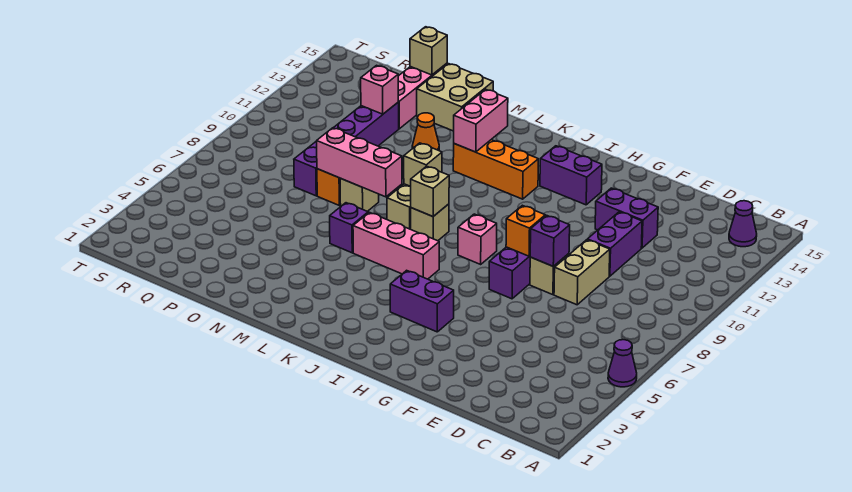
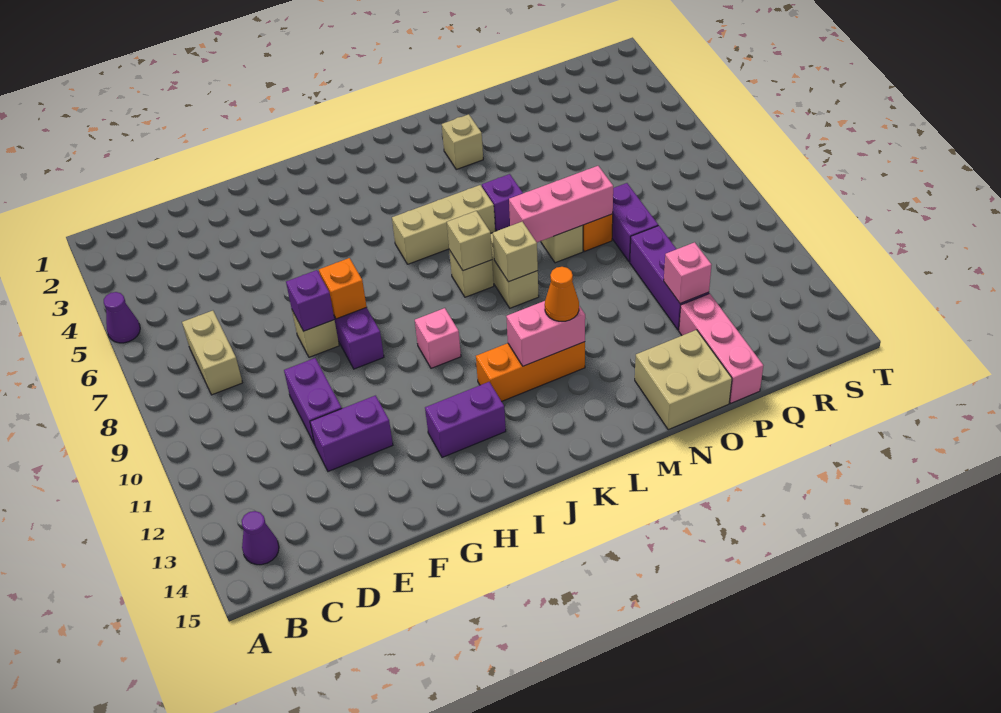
tan brick E8:E9 level 1 -> tan brick C7:C8 level 1
purple brick H4:I4 level 1 -> none
pink brick I8 level 1 -> pink brick I10 level 1
pink brick J6:L6 level 1 -> tan brick J6:L6 level 1
pink brick L12:L13 level 2 -> pink brick K12:L12 level 2
orange cone N12 level 1 -> orange cone L12 level 3
tan brick P15 level 2 -> tan brick M3 level 1

